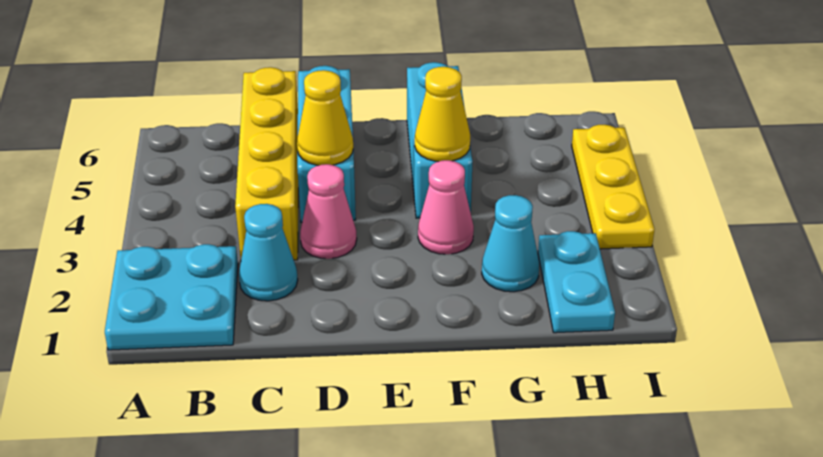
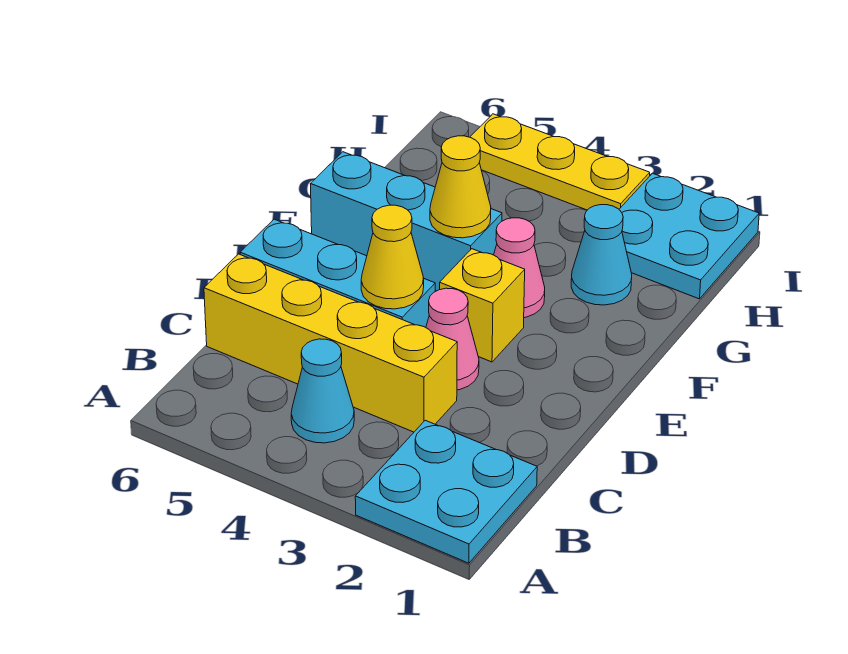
cyan cone C2 level 1 -> cyan cone B4 level 1
none -> yellow brick E3 level 1
cyan plate H1:H2 level 1 -> cyan plate H1:I2 level 1

